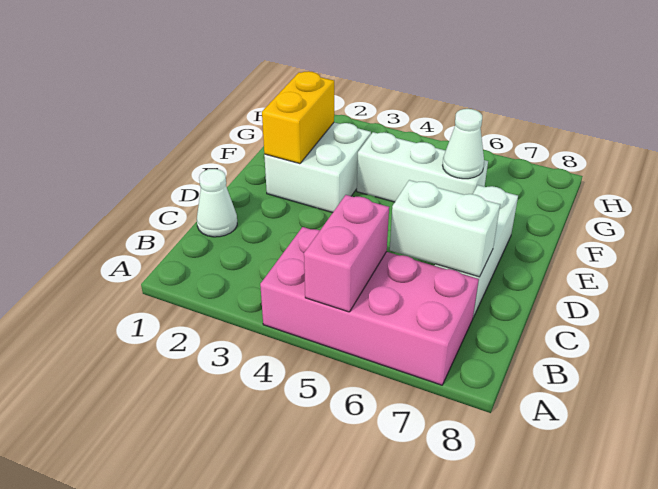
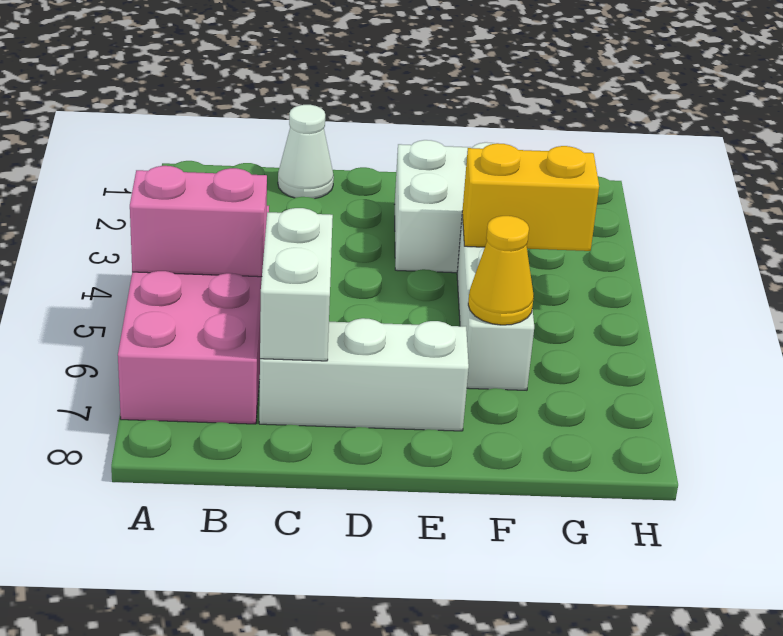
yellow brick E2:F2 level 2 -> yellow brick F4:G4 level 2
white cone F6 level 2 -> yellow cone F6 level 2

